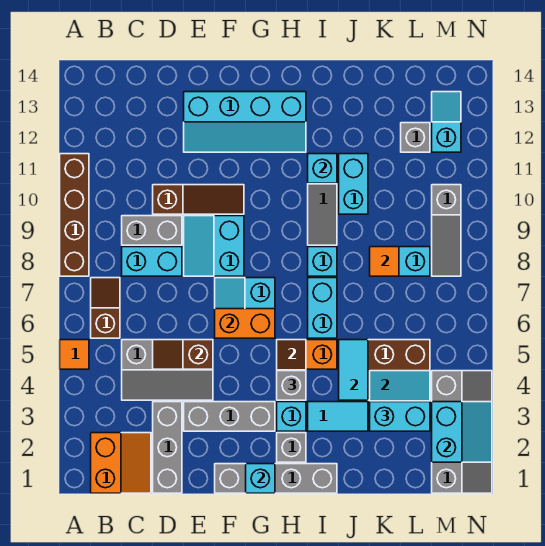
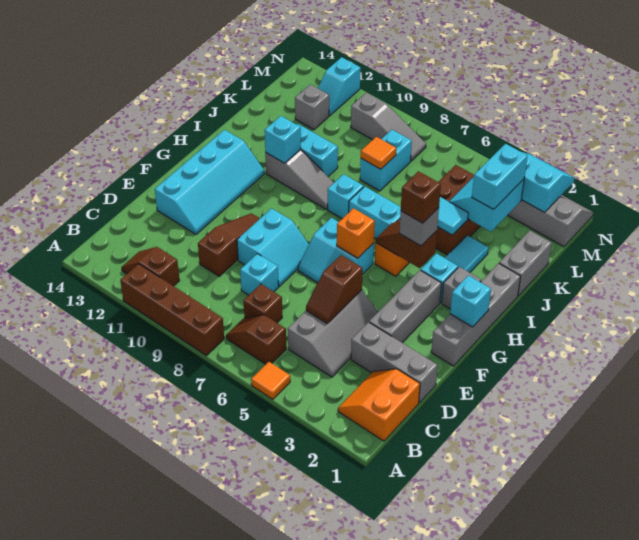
orange slope B1:C2 level 1 top B -> orange slope B1:C2 level 1 top 1
none -> brown slope B11:B12 level 1 top 11
none -> brown brick C7 level 1
cyan brick C8:D8 level 1 -> cyan brick D8 level 1
grey brick C9:D9 level 1 -> grey brick J1:K1 level 1
cyan slope E8:F9 level 1 top F -> cyan slope E8:F9 level 1 top 9
orange brick F6:G6 level 2 -> orange brick G6 level 2
none -> brown brick H4 level 4
cyan slope M12:M13 level 1 top 12 -> cyan slope M12:N12 level 1 top N

